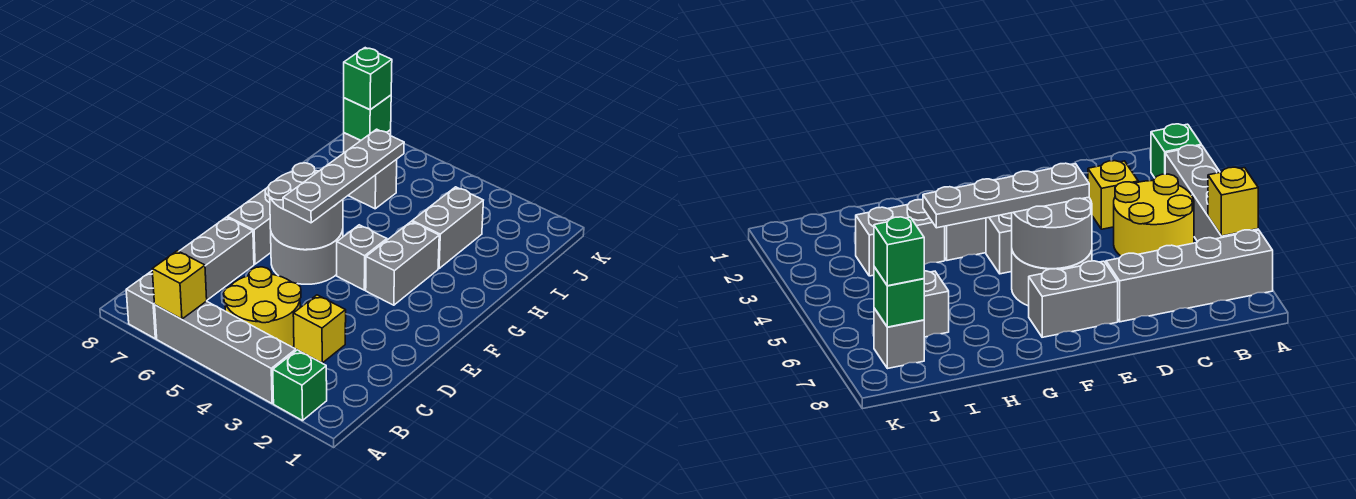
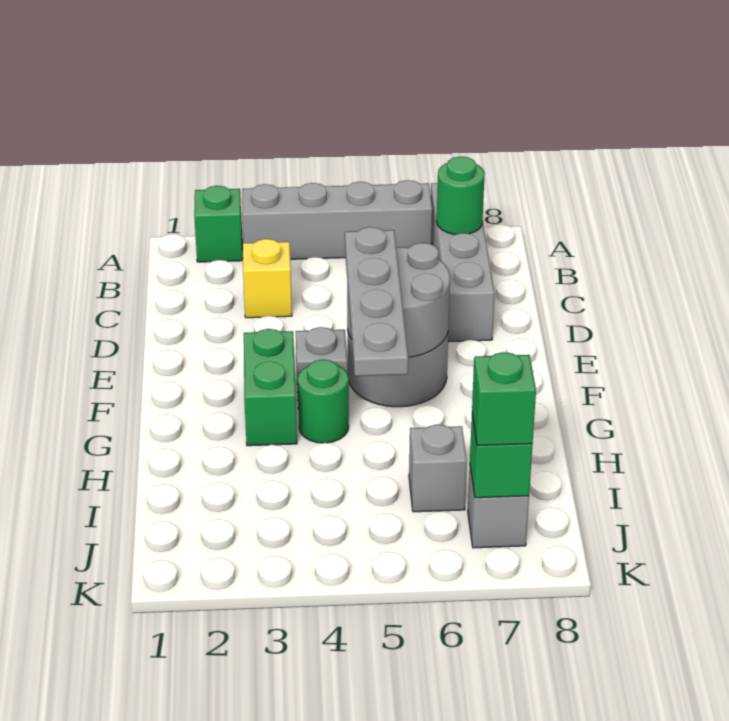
yellow brick A6 level 2 -> none
yellow round brick B4:C5 level 1 -> none
none -> green round brick B7 level 2
grey brick E7:F7 level 1 -> none
grey brick F3:G3 level 1 -> green brick F3:G3 level 1
none -> green round brick G4 level 1
grey brick H3:I3 level 1 -> none

